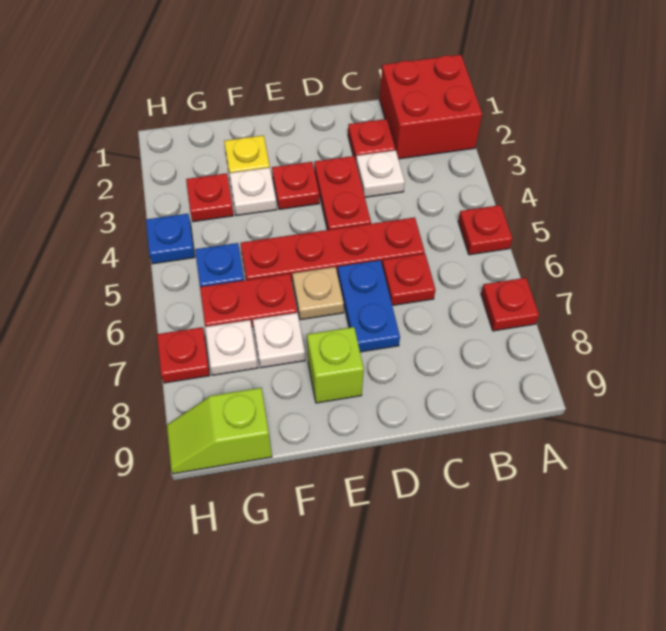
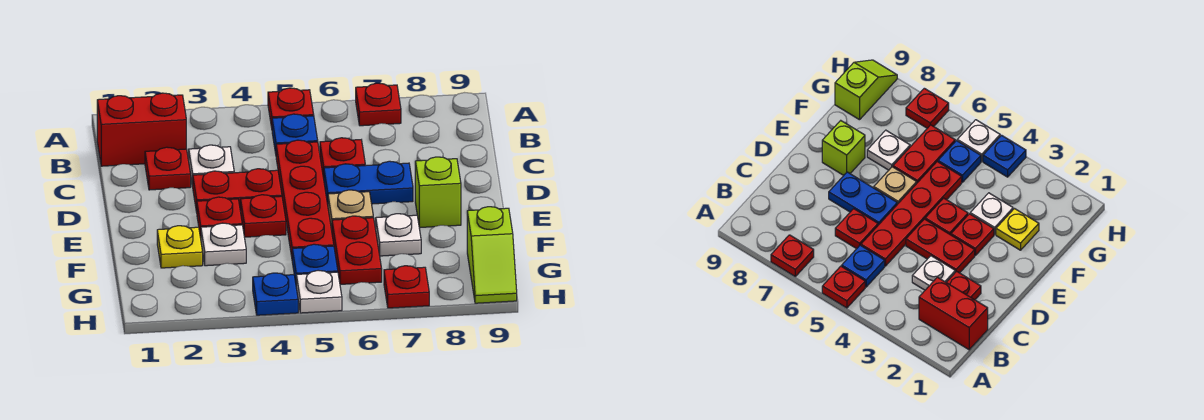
red brick A1:B2 level 1 -> red brick B1:B2 level 1
none -> blue plate B5 level 1
red plate G3 level 1 -> red plate E4 level 1
white plate G7 level 1 -> white plate H5 level 1

